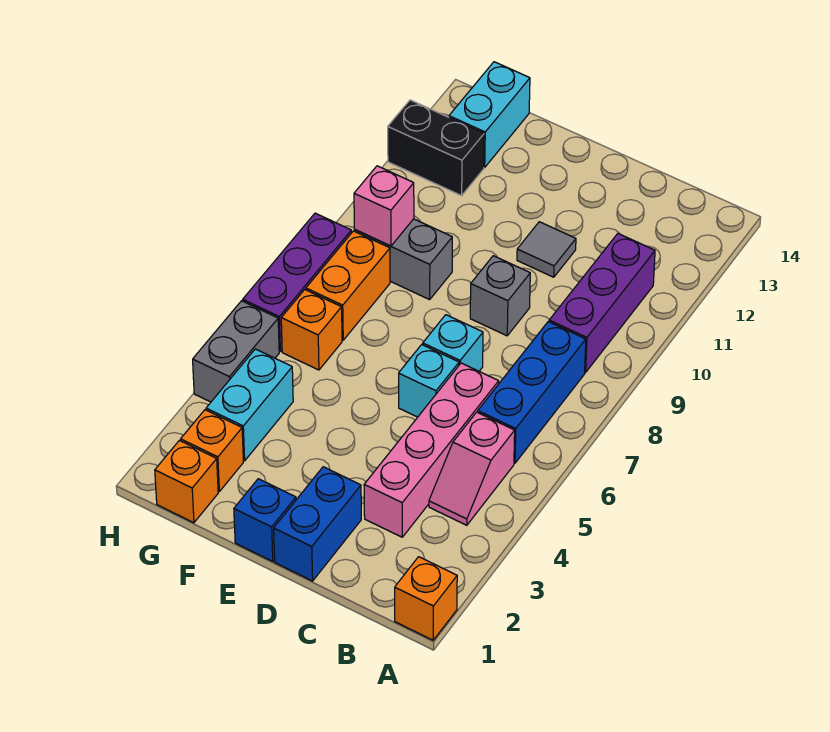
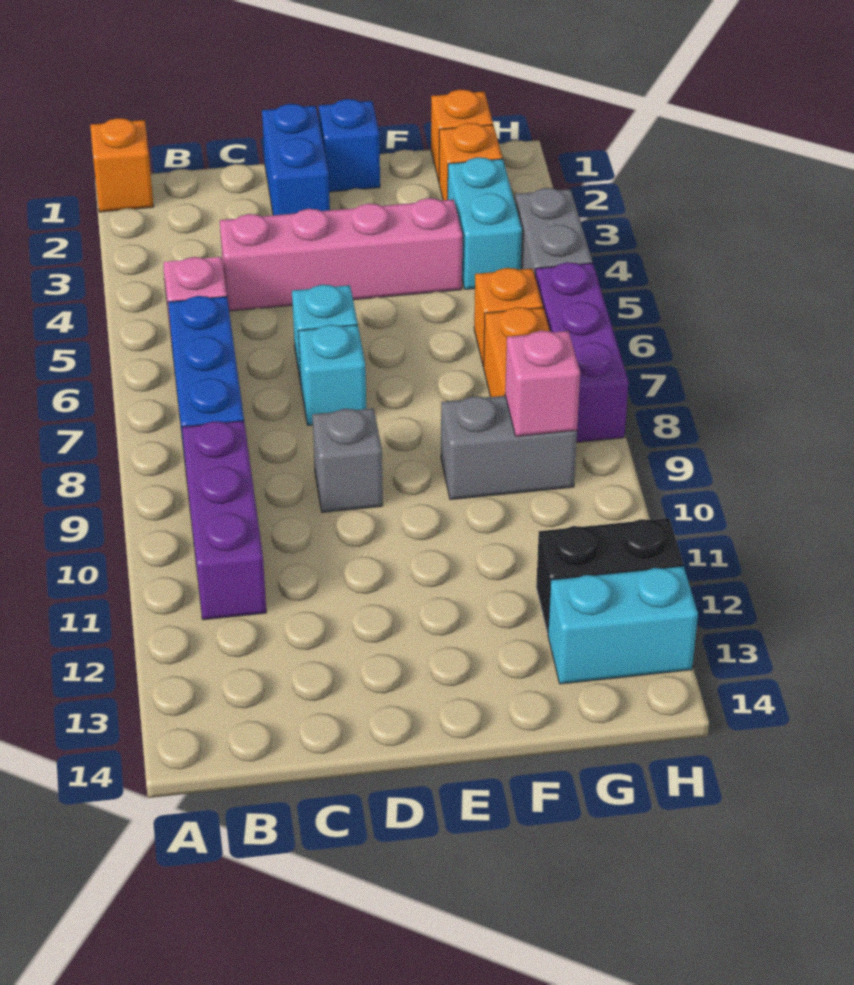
pink brick C3:C6 level 1 -> pink brick C4:F4 level 1
grey tile D11 level 1 -> none
cyan brick G13:G14 level 1 -> cyan brick G13:H13 level 1

